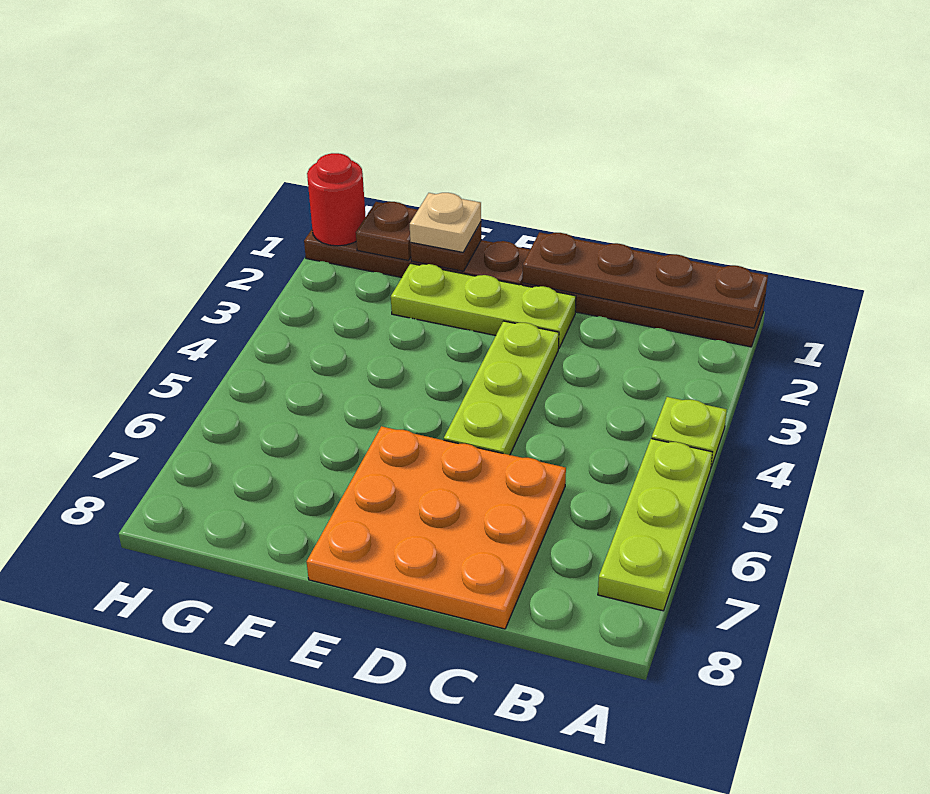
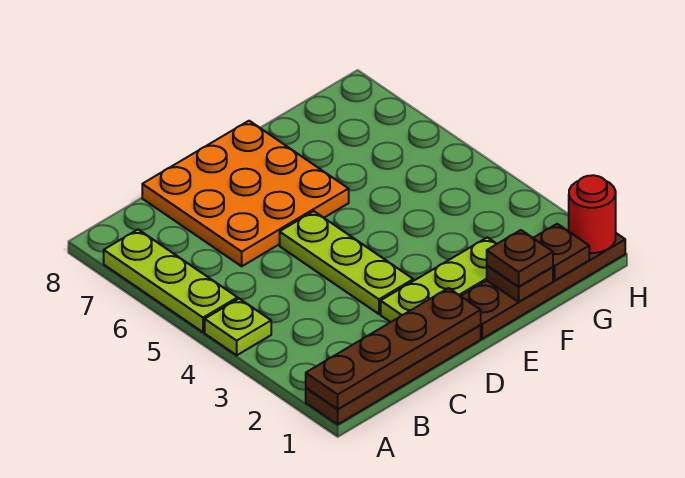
tan plate F1 level 3 -> brown plate F1 level 3

